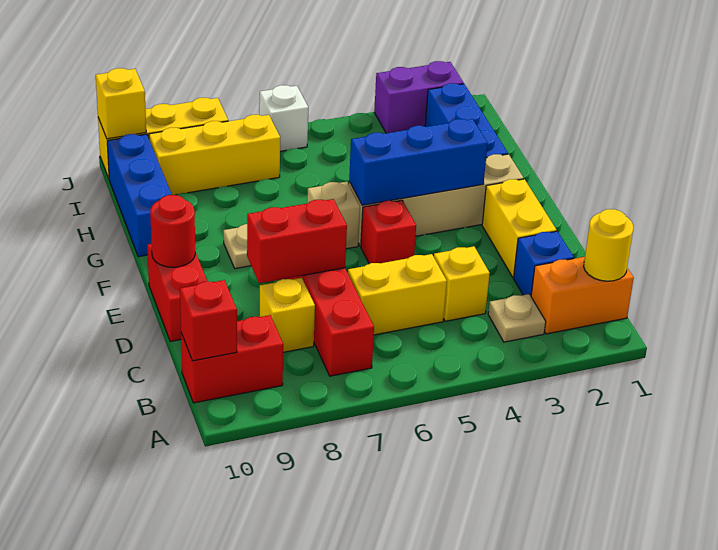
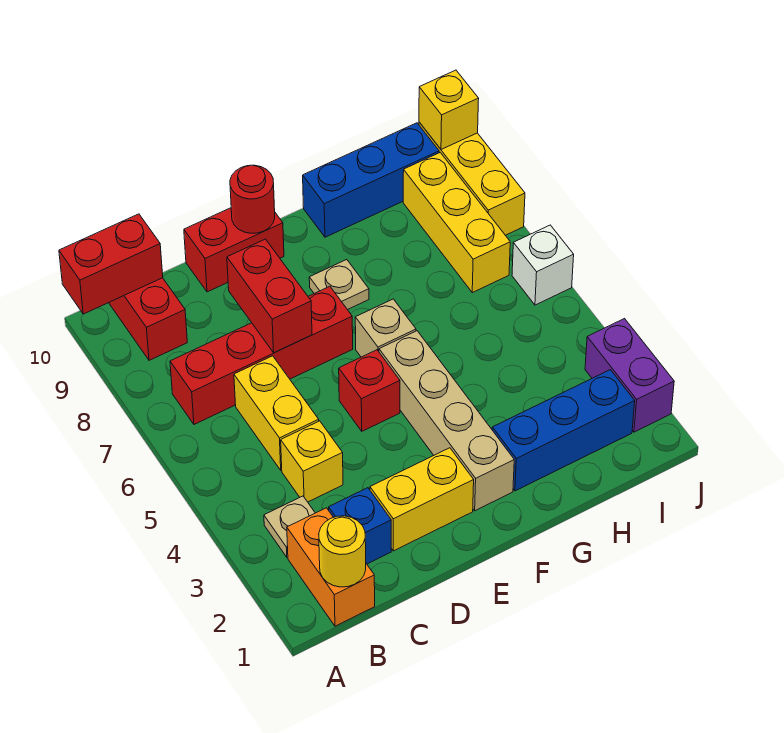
red brick B10 level 2 -> red brick A10:B10 level 2
yellow brick C8 level 1 -> none
blue brick F3:F5 level 2 -> none

